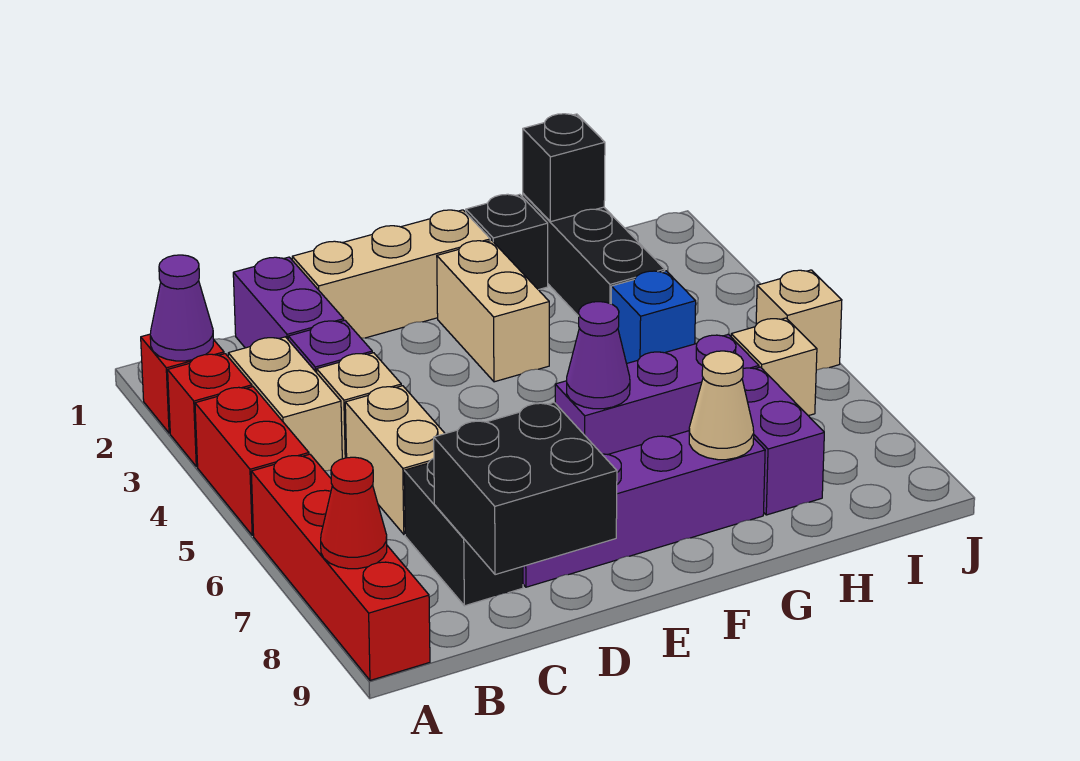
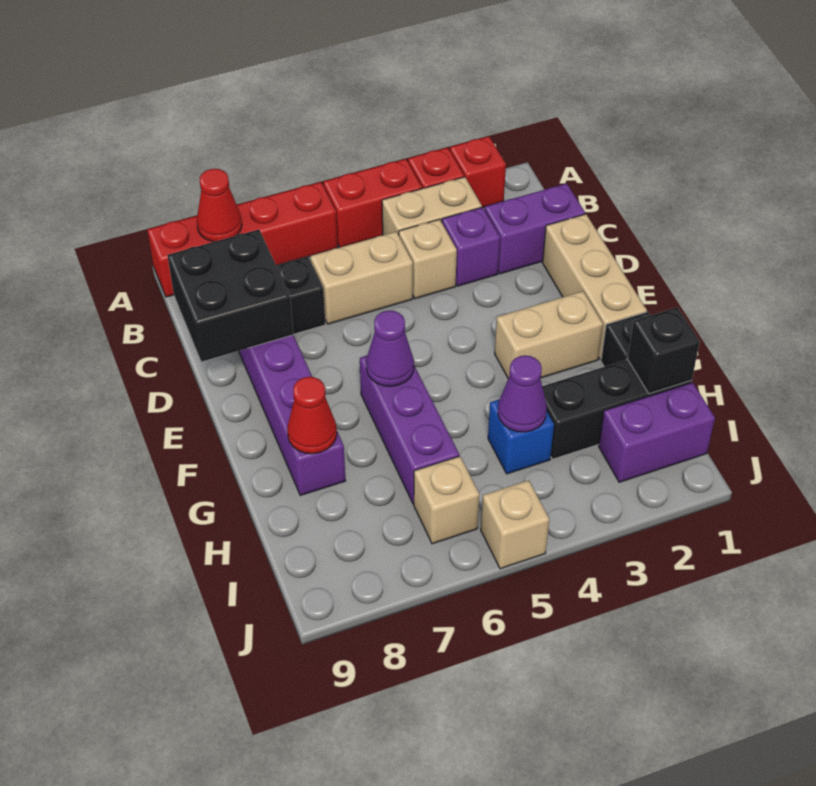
purple cone A2 level 2 -> purple cone H4 level 2
tan cone G8 level 2 -> red cone G8 level 2
purple brick H7:H8 level 1 -> purple brick I1:I2 level 1

